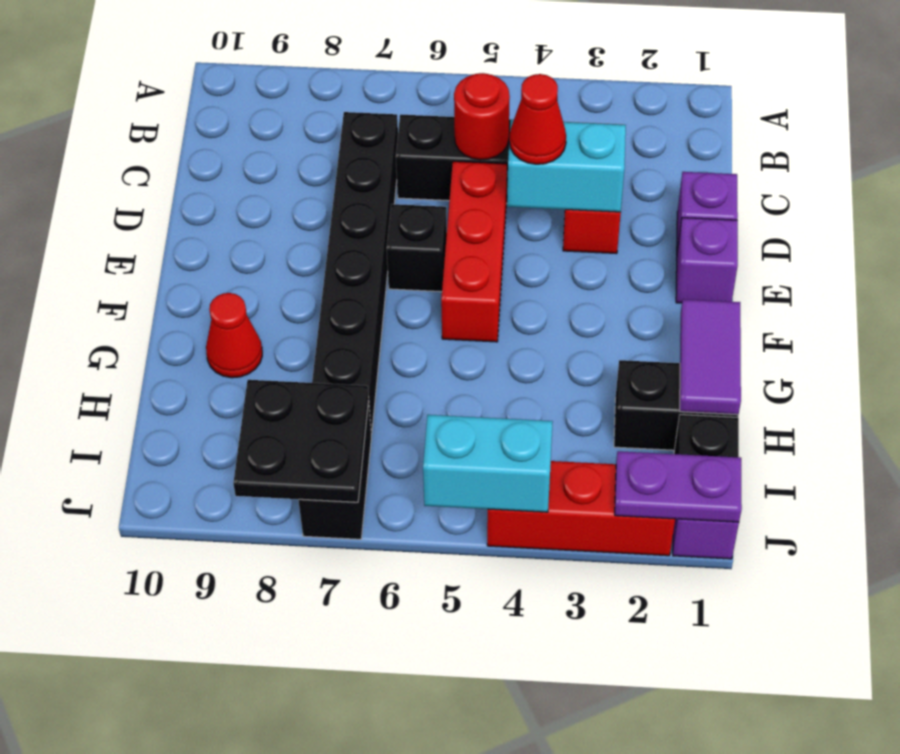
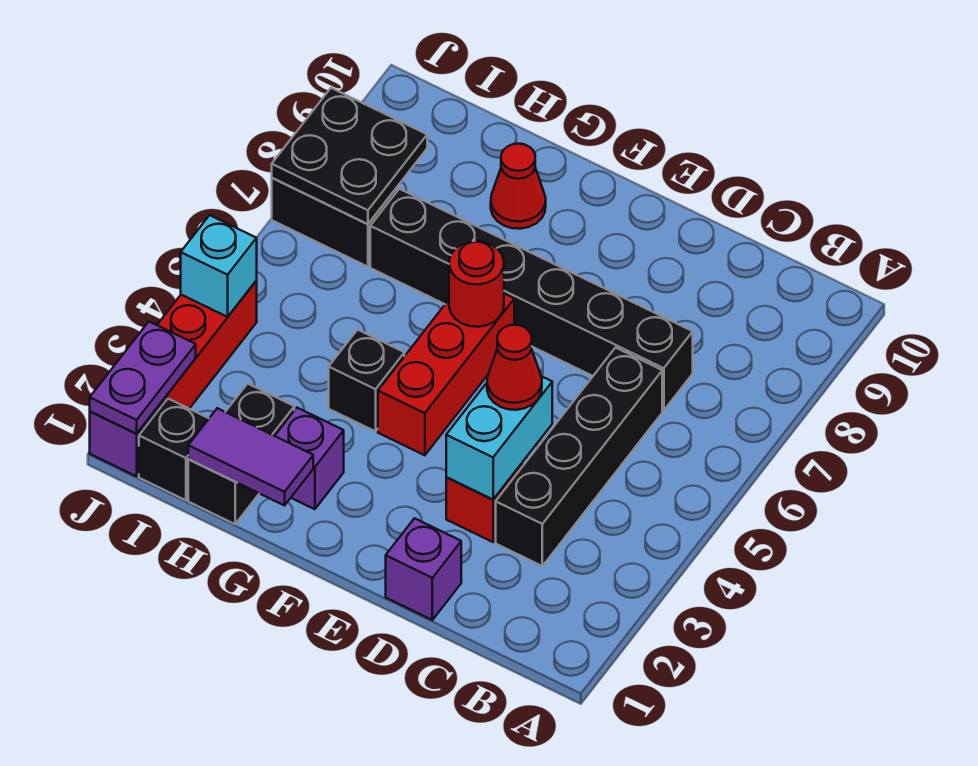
red round brick C5 level 2 -> red round brick F6 level 2
red brick D5:F5 level 1 -> red brick F4:F6 level 1
purple brick E1 level 1 -> purple brick G2 level 1
black brick E6 level 1 -> black brick G4 level 1
cyan brick J4:J5 level 2 -> cyan brick J4 level 2

